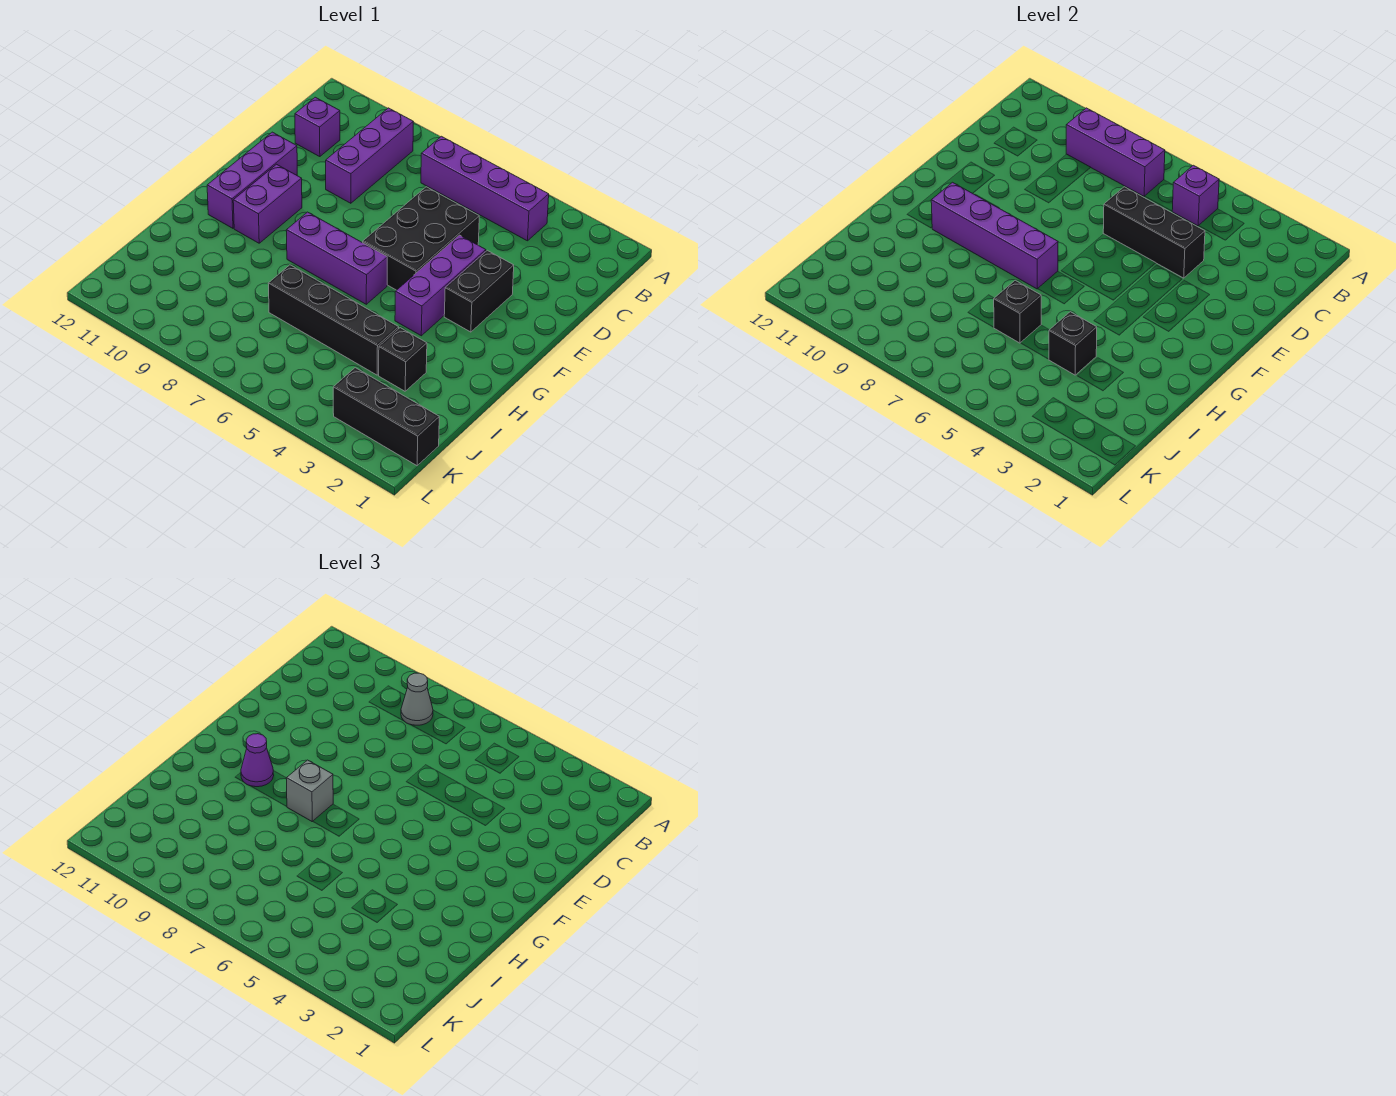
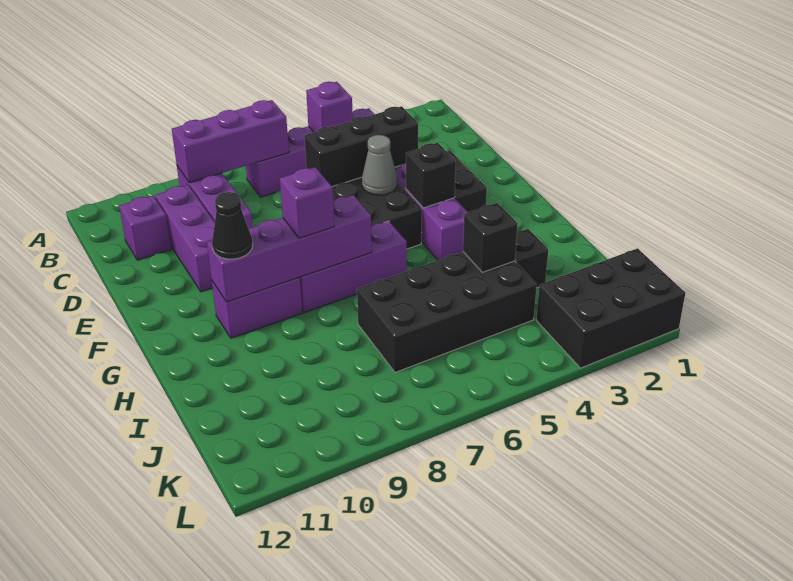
grey cone B8 level 3 -> grey cone E5 level 2
purple brick E11:G11 level 1 -> purple brick C10:E10 level 1
purple brick F10:G10 level 1 -> purple brick G9:G10 level 1
grey brick G8 level 3 -> purple brick G8 level 3
purple cone G10 level 3 -> black cone G10 level 3
black brick I4:I7 level 1 -> black brick I4:J7 level 1
black brick I6 level 2 -> black brick F4 level 2
black brick K1:K3 level 1 -> black brick K1:L3 level 1

